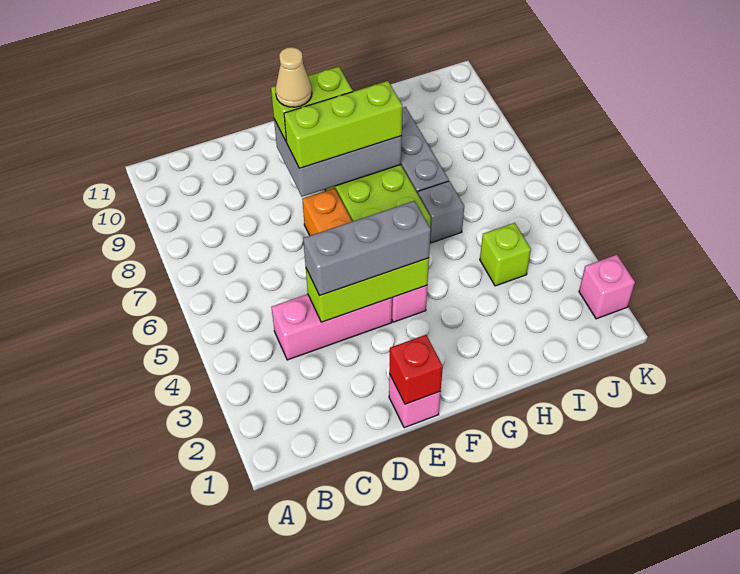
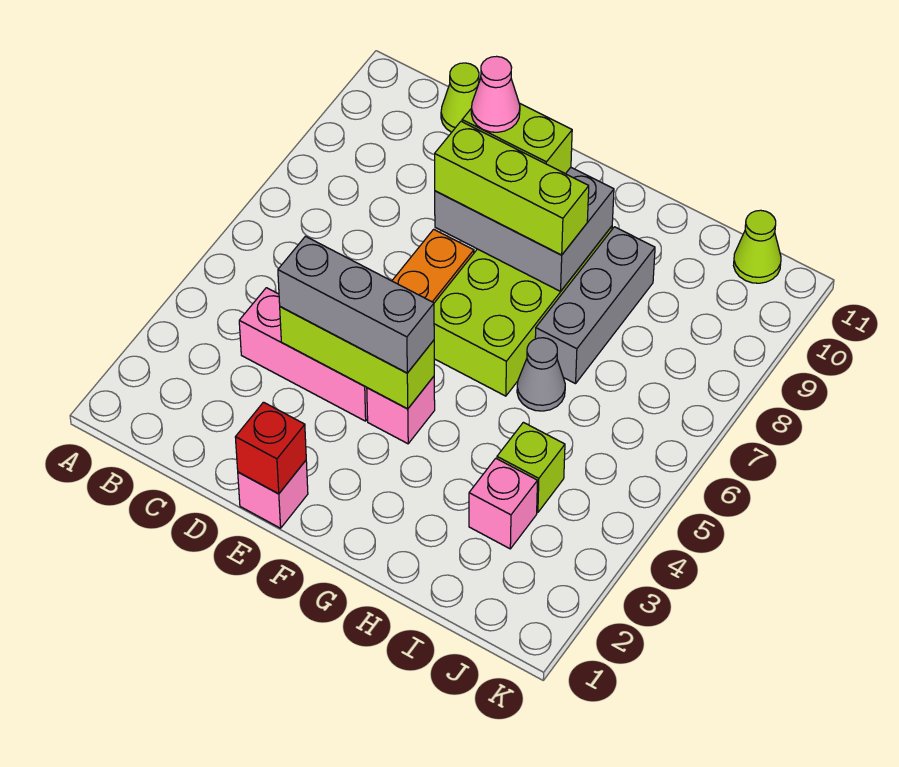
none -> lime cone C11 level 1
tan cone E9 level 4 -> pink cone E9 level 4
grey brick H6 level 1 -> grey cone H6 level 1
none -> lime cone J11 level 1
pink brick K2 level 1 -> pink brick I3 level 1

